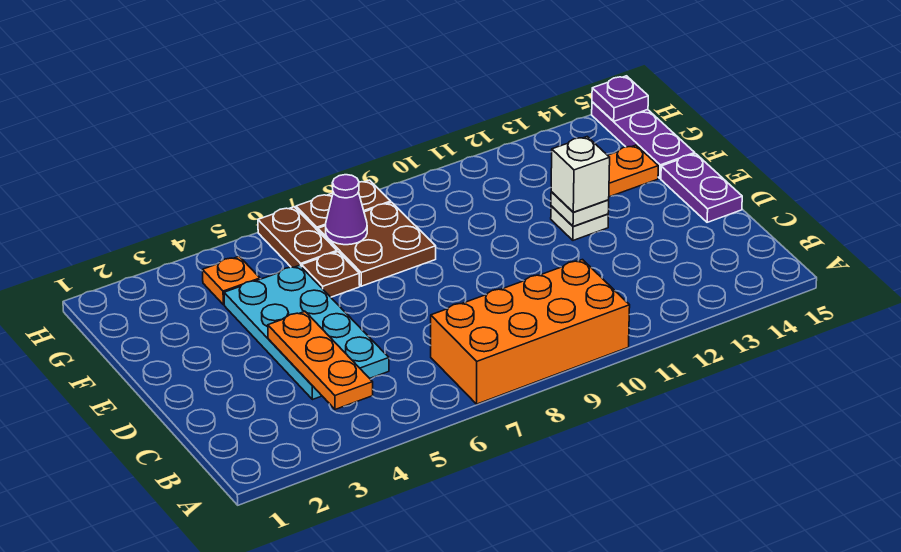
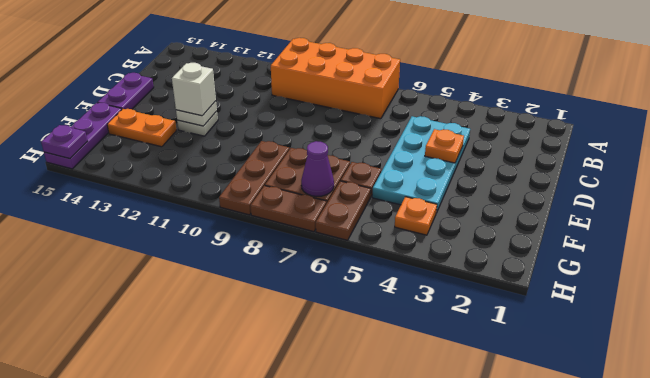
orange plate B4:D4 level 2 -> orange plate D4 level 2
none -> brown plate F9:H9 level 1

